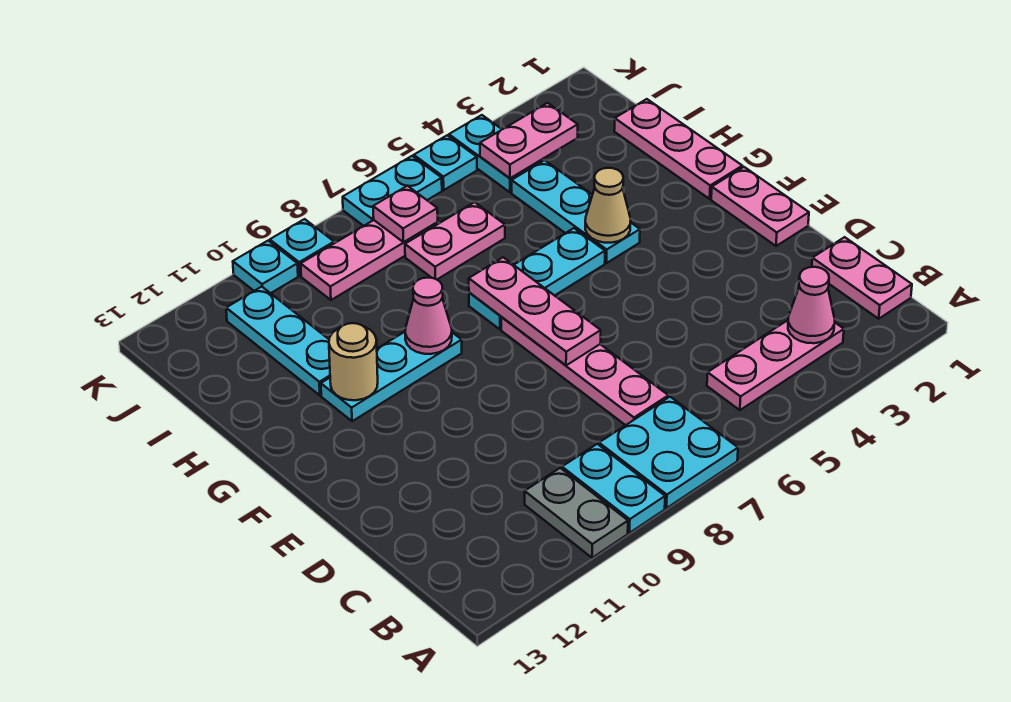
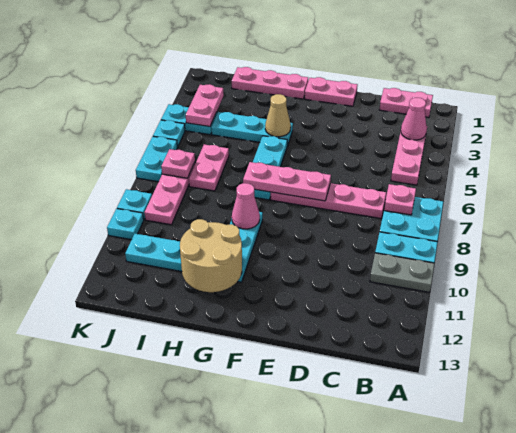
none -> pink plate B7 level 2
tan round brick G11 level 2 -> tan round brick G11:H12 level 2

